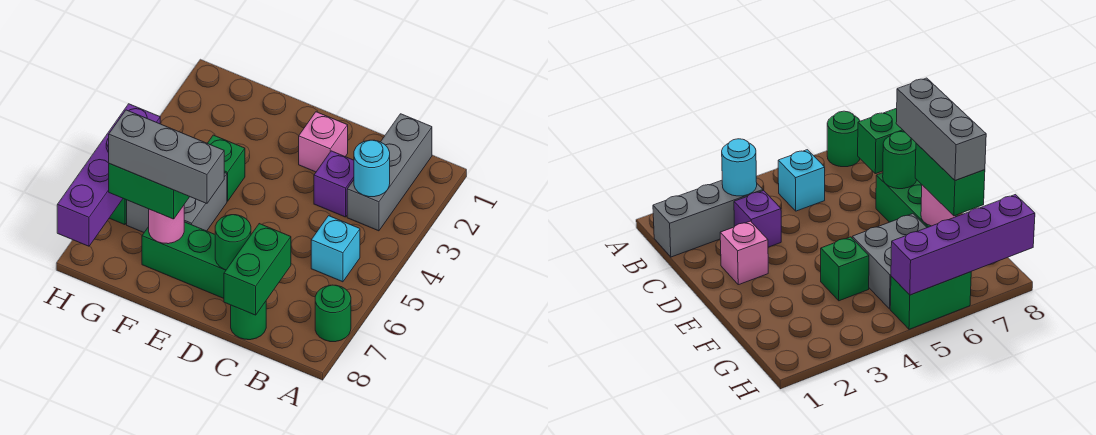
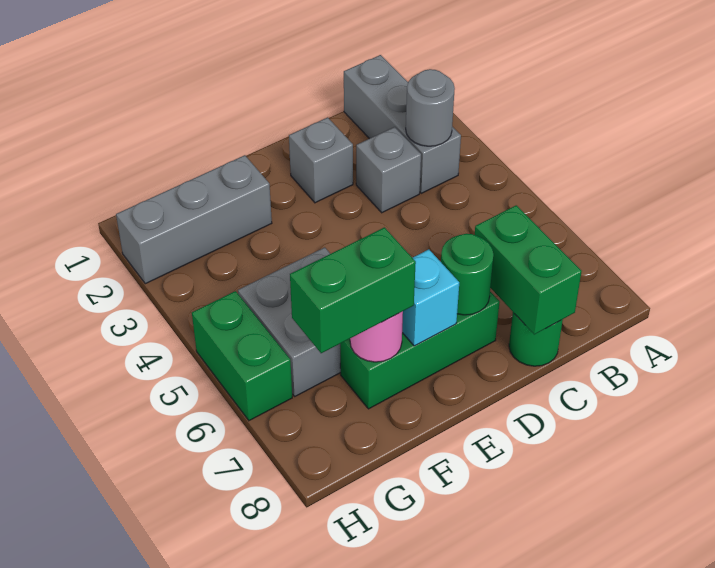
green round brick A7 level 1 -> none
cyan round brick B3 level 2 -> grey round brick B3 level 2
cyan brick B5 level 1 -> cyan brick E7 level 2
purple brick C3 level 1 -> grey brick C3 level 1
pink brick D2 level 1 -> grey brick D2 level 1
grey brick E7:G7 level 4 -> grey brick F2:H2 level 1
green brick F4 level 1 -> none
purple brick H5:H8 level 2 -> none

